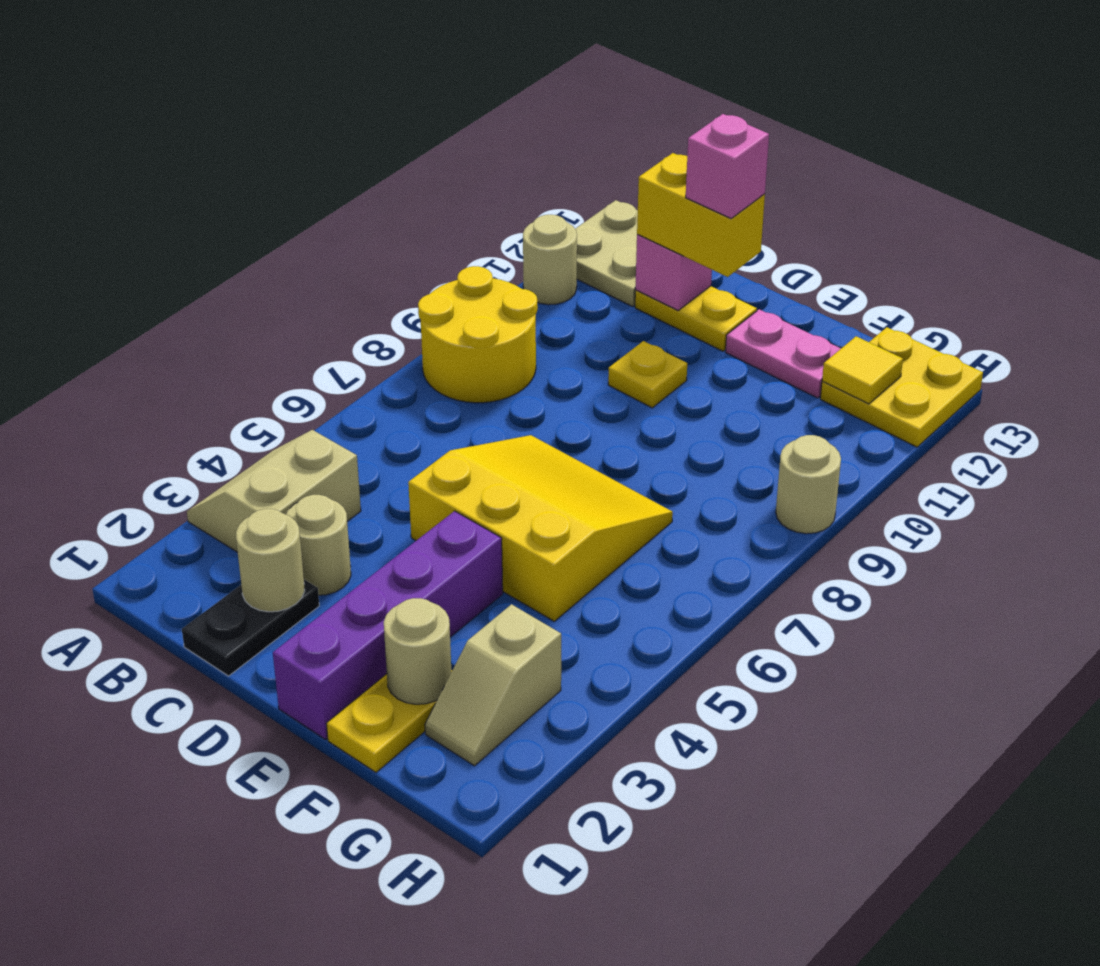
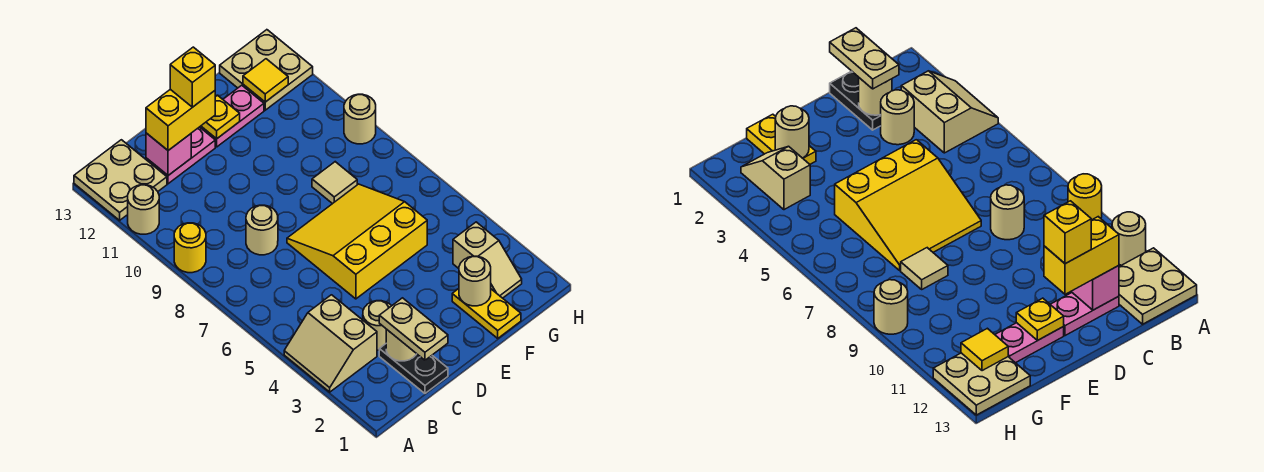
yellow round brick A8:B9 level 1 -> yellow round brick A9 level 1
none -> tan plate C1:C2 level 3
none -> tan round brick C8 level 1
yellow plate C12:D12 level 1 -> pink plate C12:D12 level 1
yellow plate D10 level 1 -> yellow plate E12 level 2
pink brick D12 level 4 -> yellow brick D12 level 4
purple brick E1:E4 level 1 -> none
none -> tan tile F8 level 1
yellow plate G12:H13 level 1 -> tan plate G12:H13 level 1

